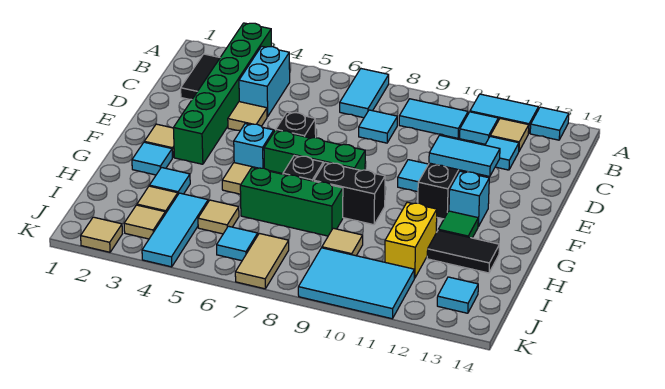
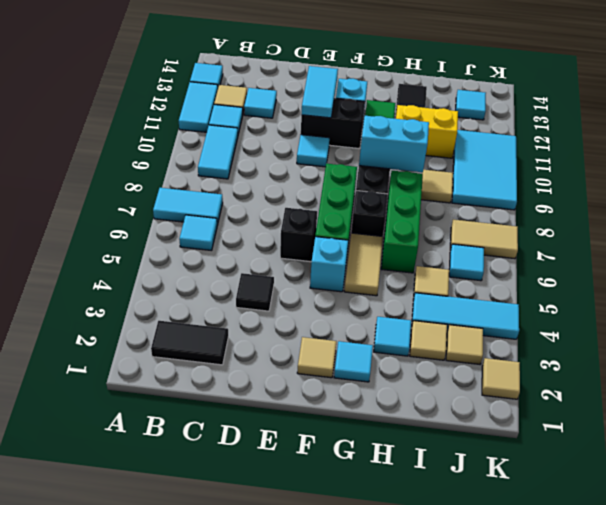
green brick A3:F3 level 1 -> none
cyan brick B4:C4 level 1 -> cyan brick G9:H9 level 2
cyan tile C8 level 1 -> cyan tile B6 level 1
tan tile D4 level 1 -> black tile D4 level 1

